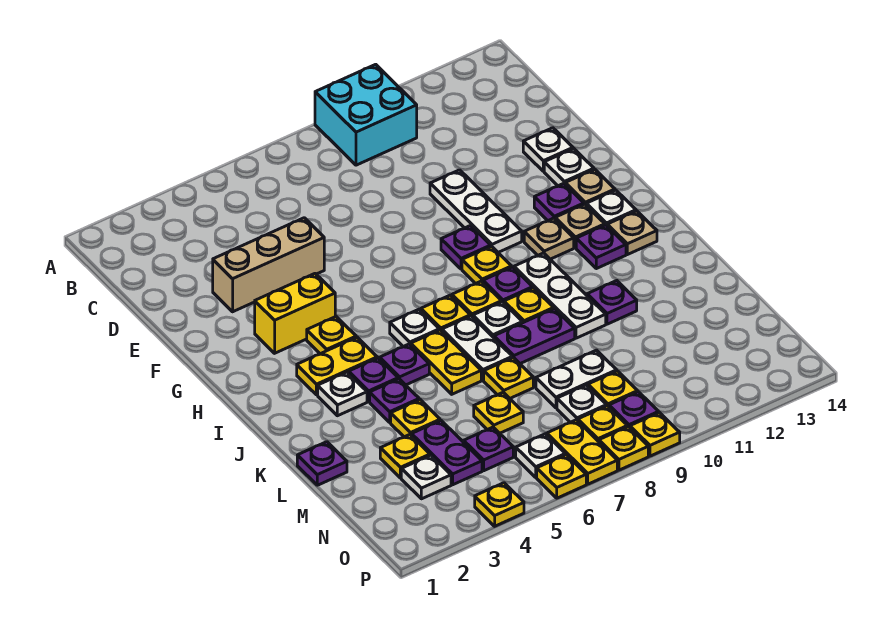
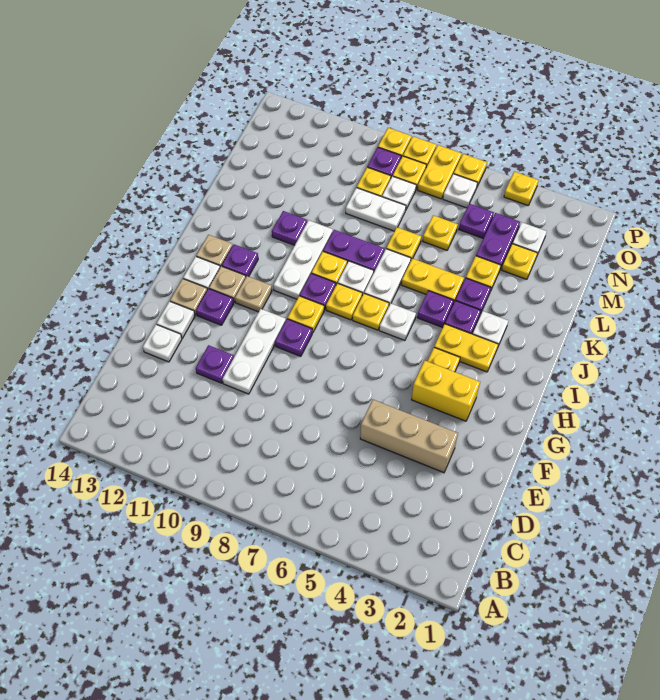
cyan brick A9:B10 level 1 -> none
yellow plate J6:K6 level 1 -> yellow plate K5:K6 level 1
purple plate L1 level 1 -> purple plate E11 level 1

